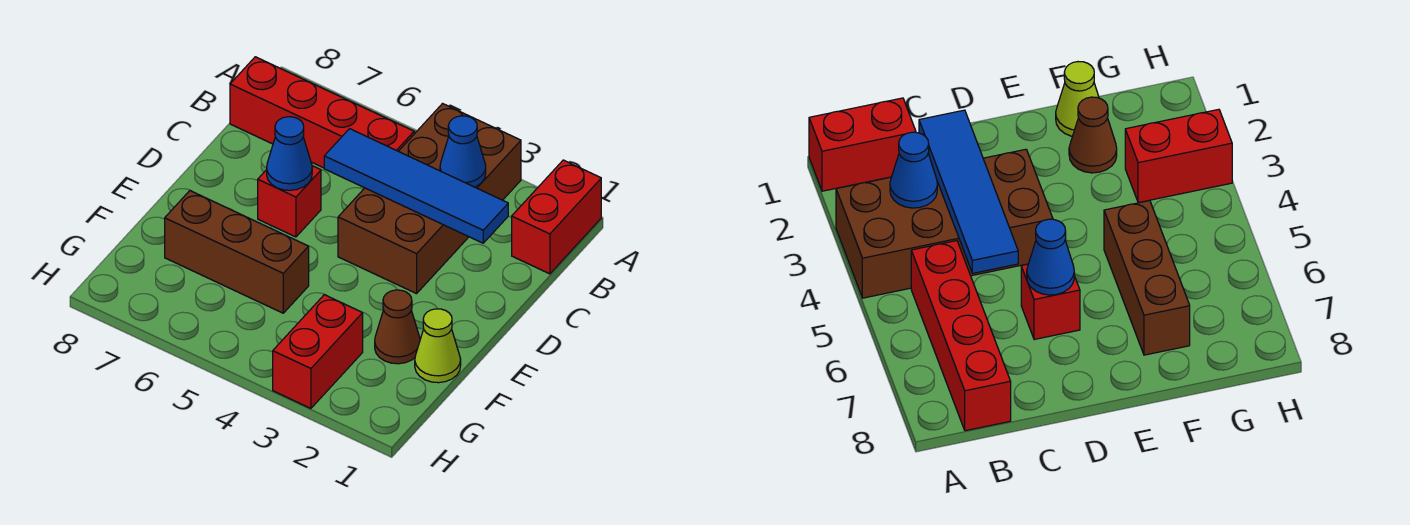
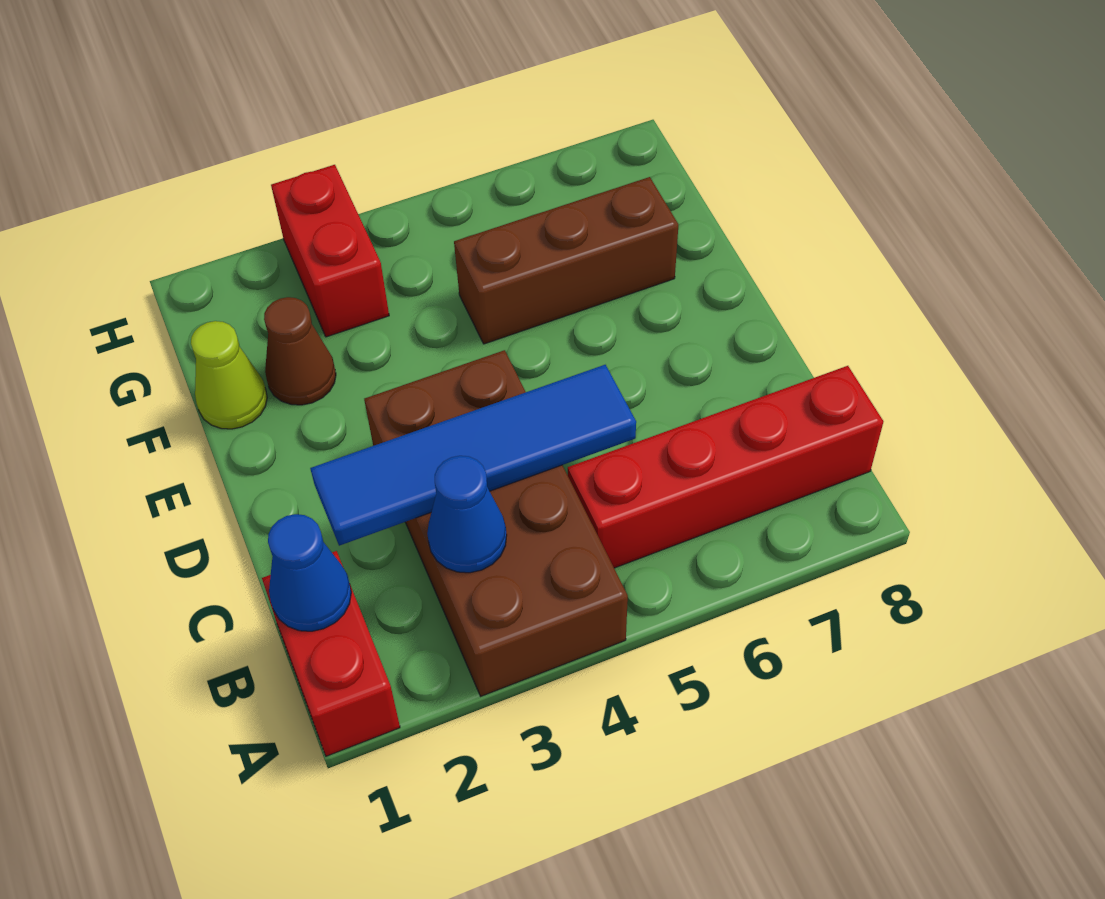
red brick D6 level 1 -> none
blue cone D6 level 2 -> blue cone B1 level 2

